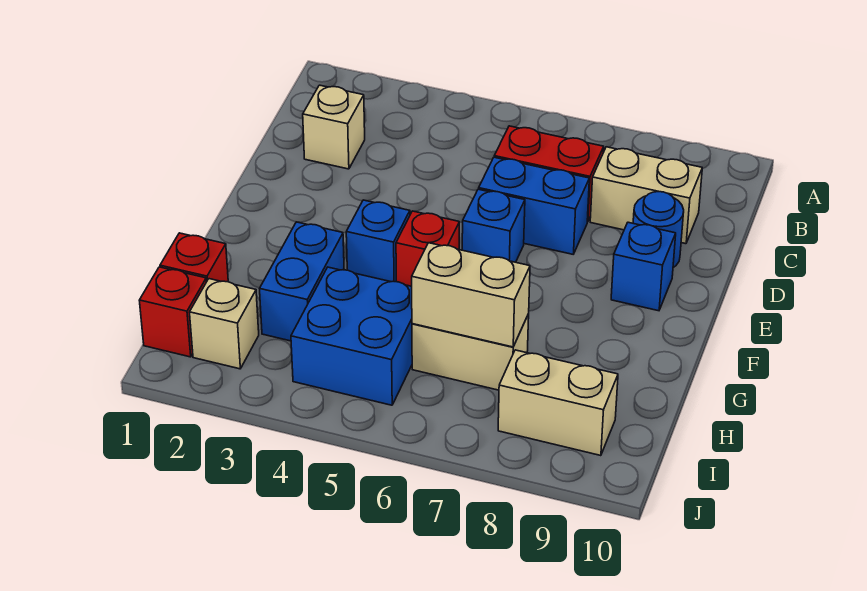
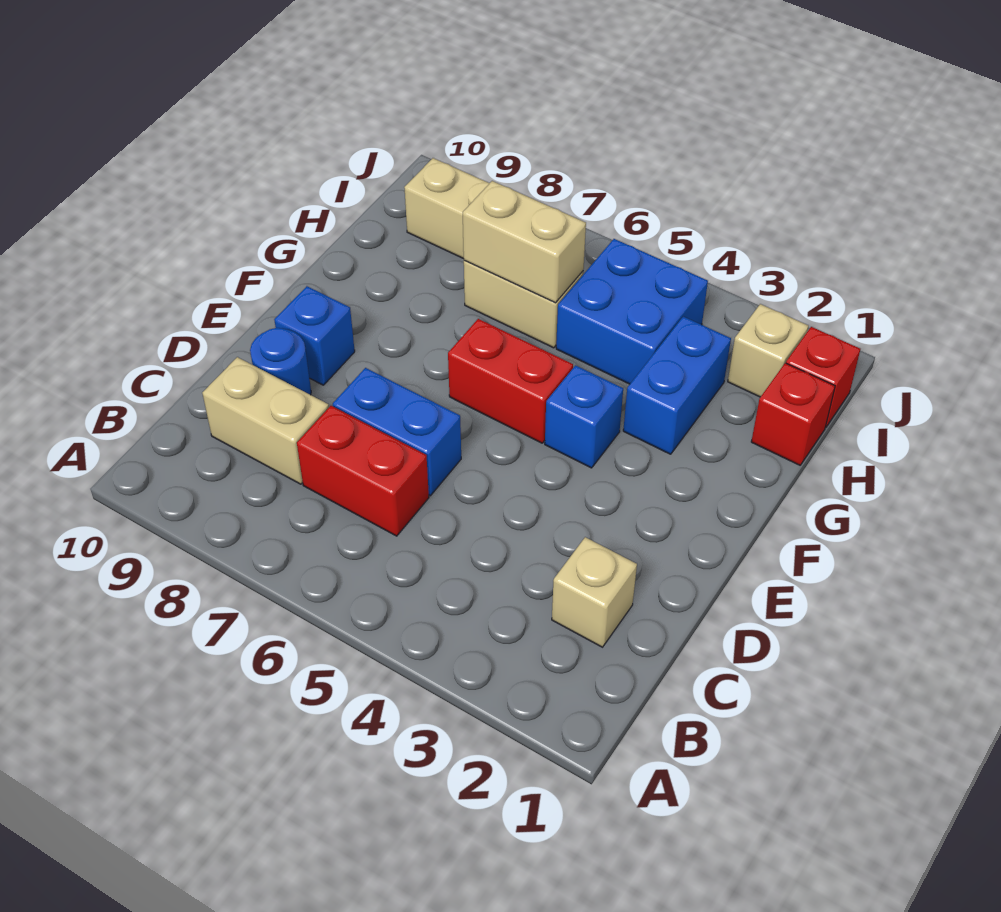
blue brick E6 level 1 -> none
red brick F5 level 1 -> red brick F5:F6 level 1

